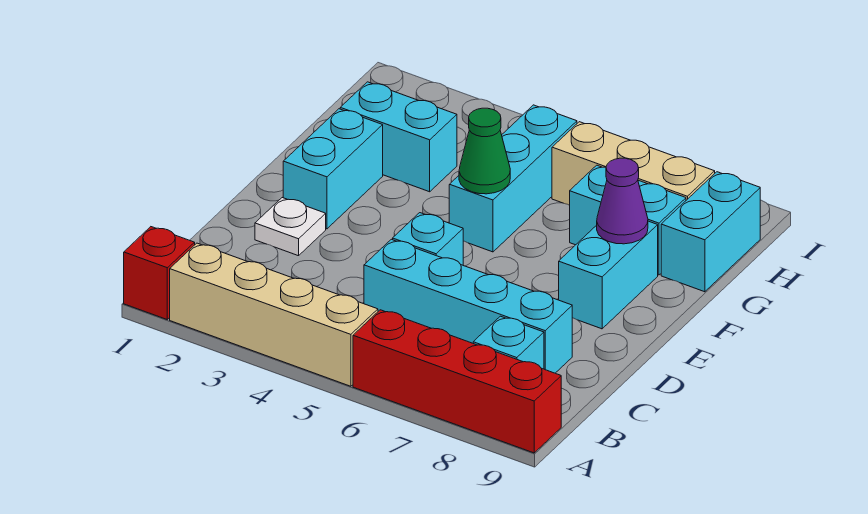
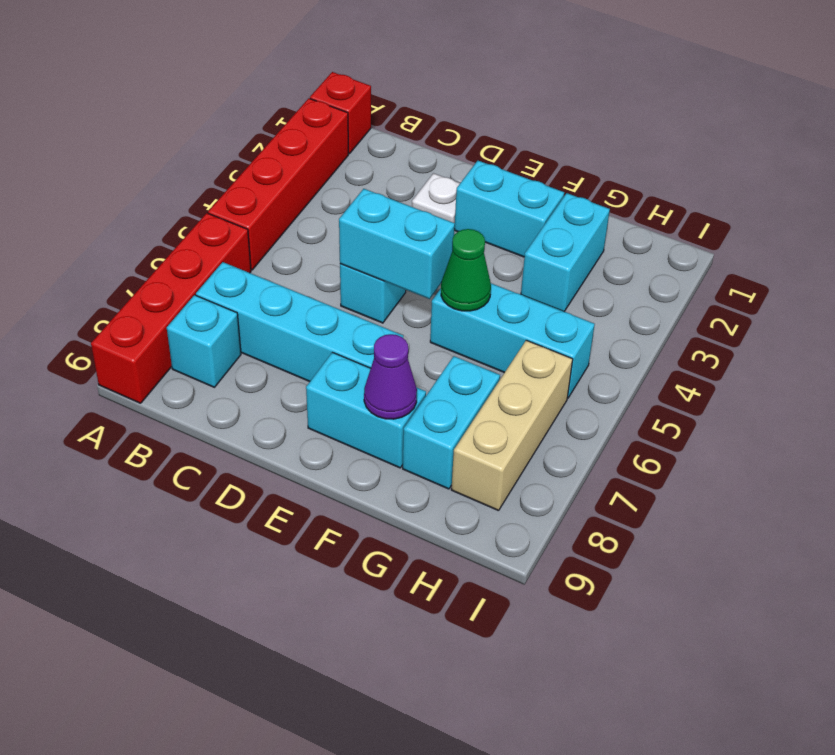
tan brick A2:A5 level 1 -> red brick A2:A5 level 1
cyan brick C5:C8 level 1 -> cyan brick B7:E7 level 1
cyan brick G9:H9 level 1 -> cyan brick D5:E5 level 2

